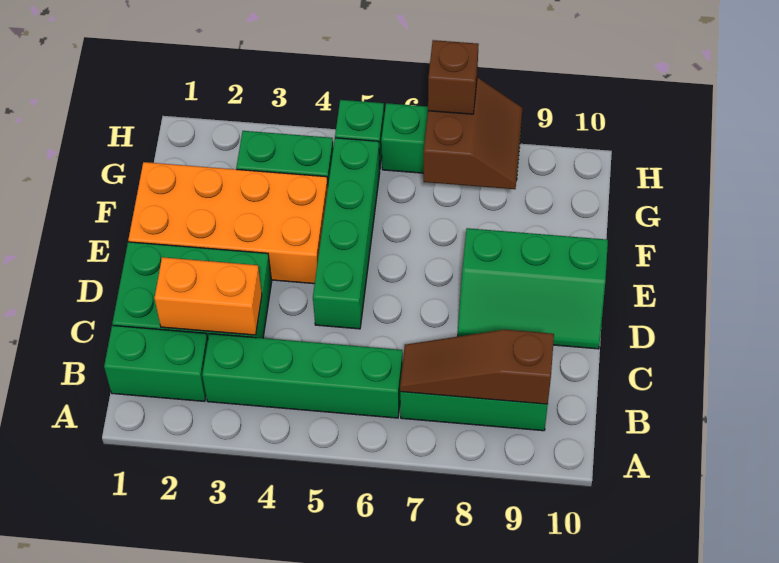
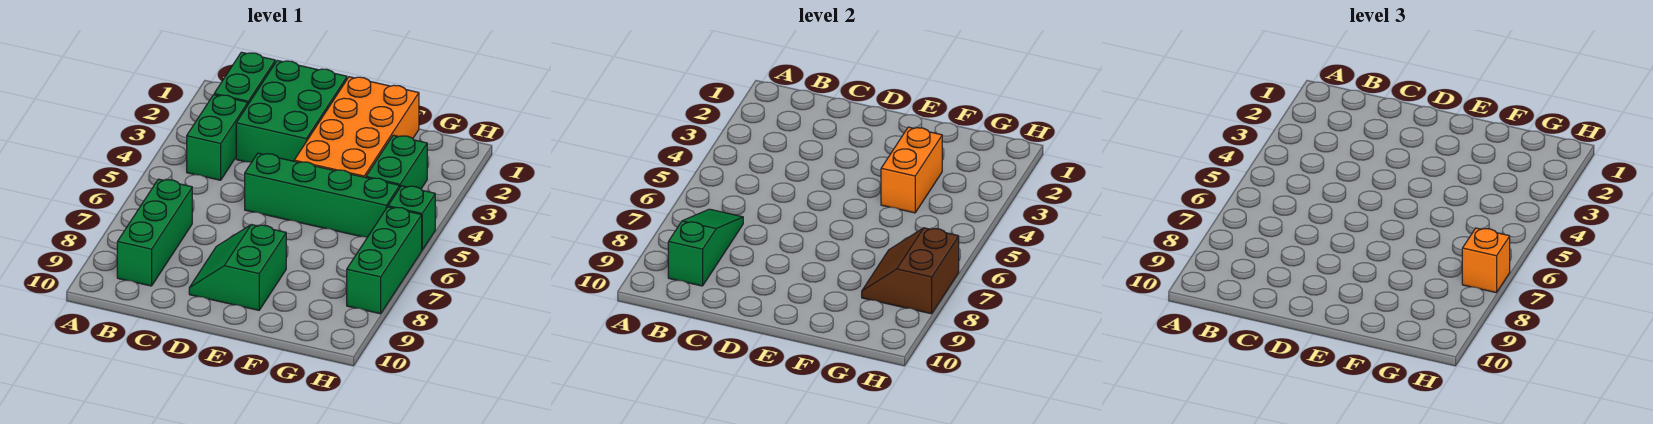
green brick B3:B6 level 1 -> green brick B3:B4 level 1
brown slope B7:B9 level 2 top 9 -> green slope B7:B9 level 2 top 9
orange brick C2:C3 level 2 -> orange brick F3:F4 level 2
green slope D8:E10 level 1 top E -> green slope D8:E9 level 1 top E
brown slope G7:H8 level 2 top 7 -> brown slope G7:H8 level 2 top H
brown brick H7 level 3 -> orange brick H7 level 3

